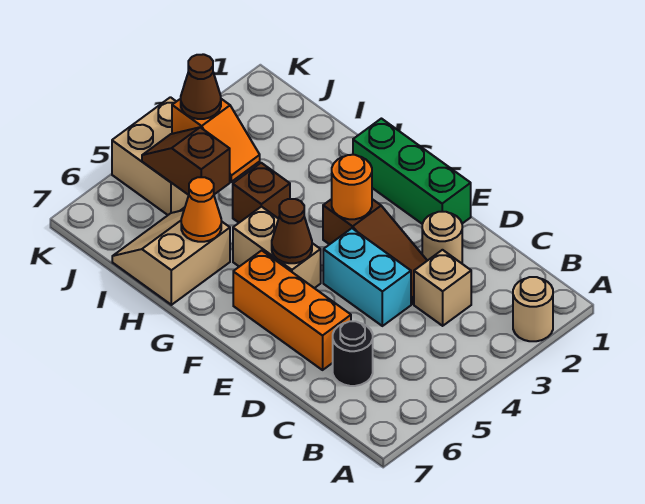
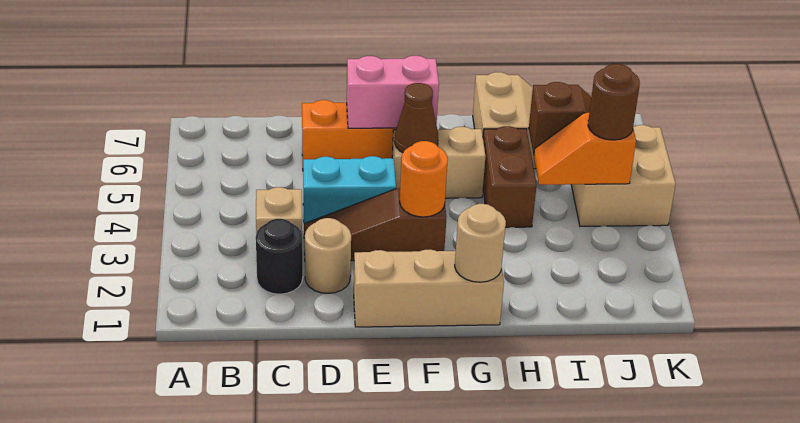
tan round brick A2 level 1 -> tan round brick G1 level 2
black round brick C6 level 1 -> black round brick C2 level 1
green brick E1:G1 level 1 -> tan brick E1:G1 level 1
none -> pink brick E6:F6 level 2
brown brick H4 level 1 -> brown brick H4:H5 level 1
orange cone H6 level 2 -> none
brown cone J4 level 3 -> brown round brick J4 level 3

